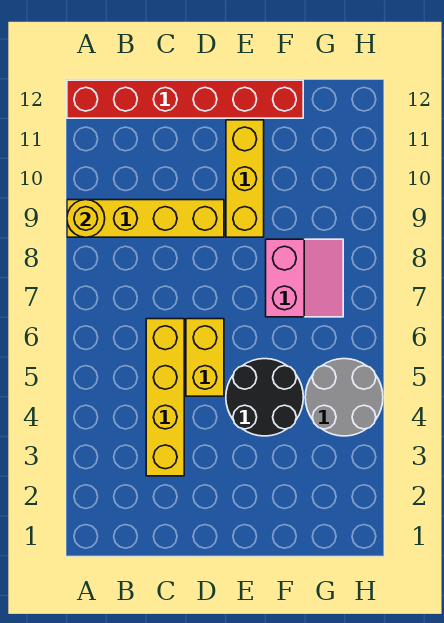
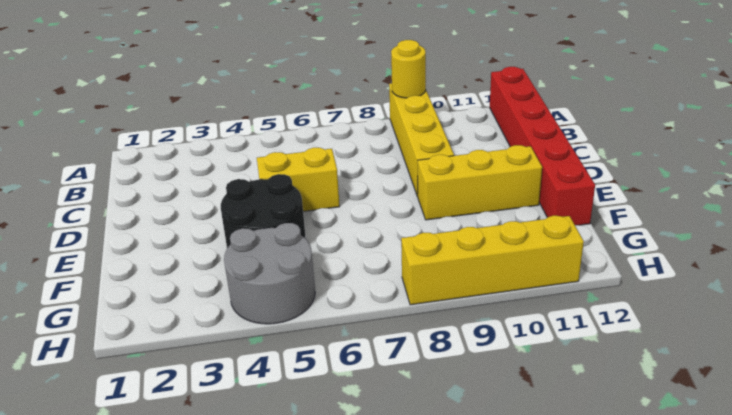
yellow brick C3:C6 level 1 -> yellow brick H8:H11 level 1
pink slope F7:G8 level 1 top F -> none

